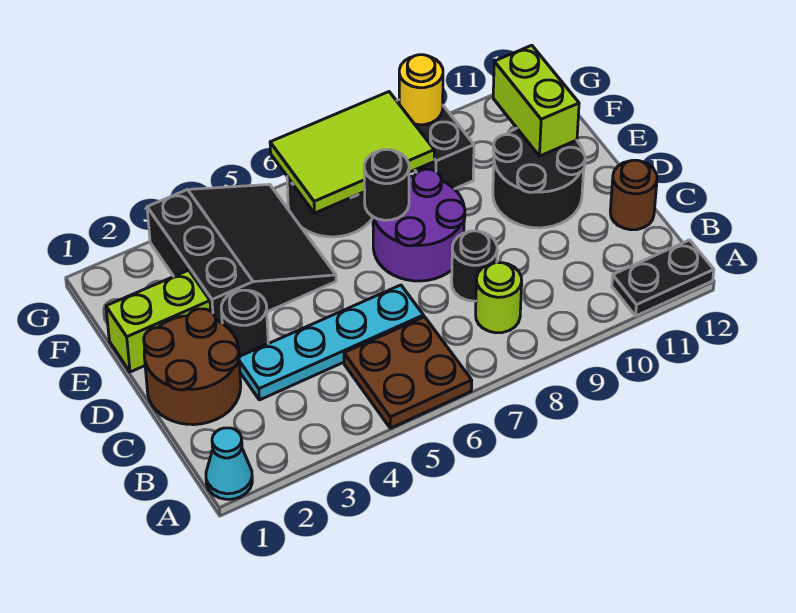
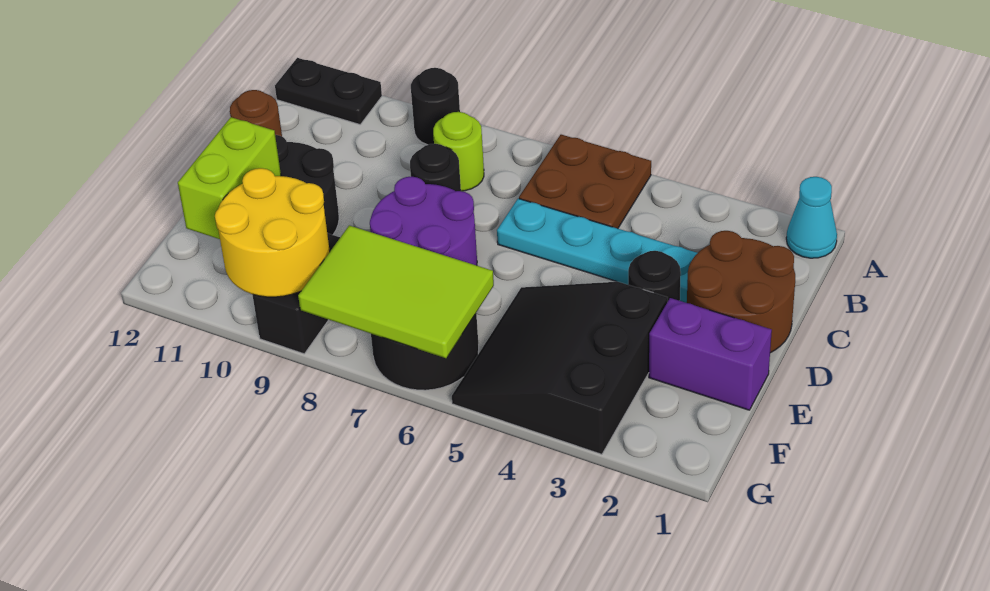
lime brick E1:E2 level 1 -> purple brick E1:E2 level 1
black round brick E7 level 2 -> black round brick A9 level 1
yellow round brick G9 level 2 -> yellow round brick F9:G10 level 2

